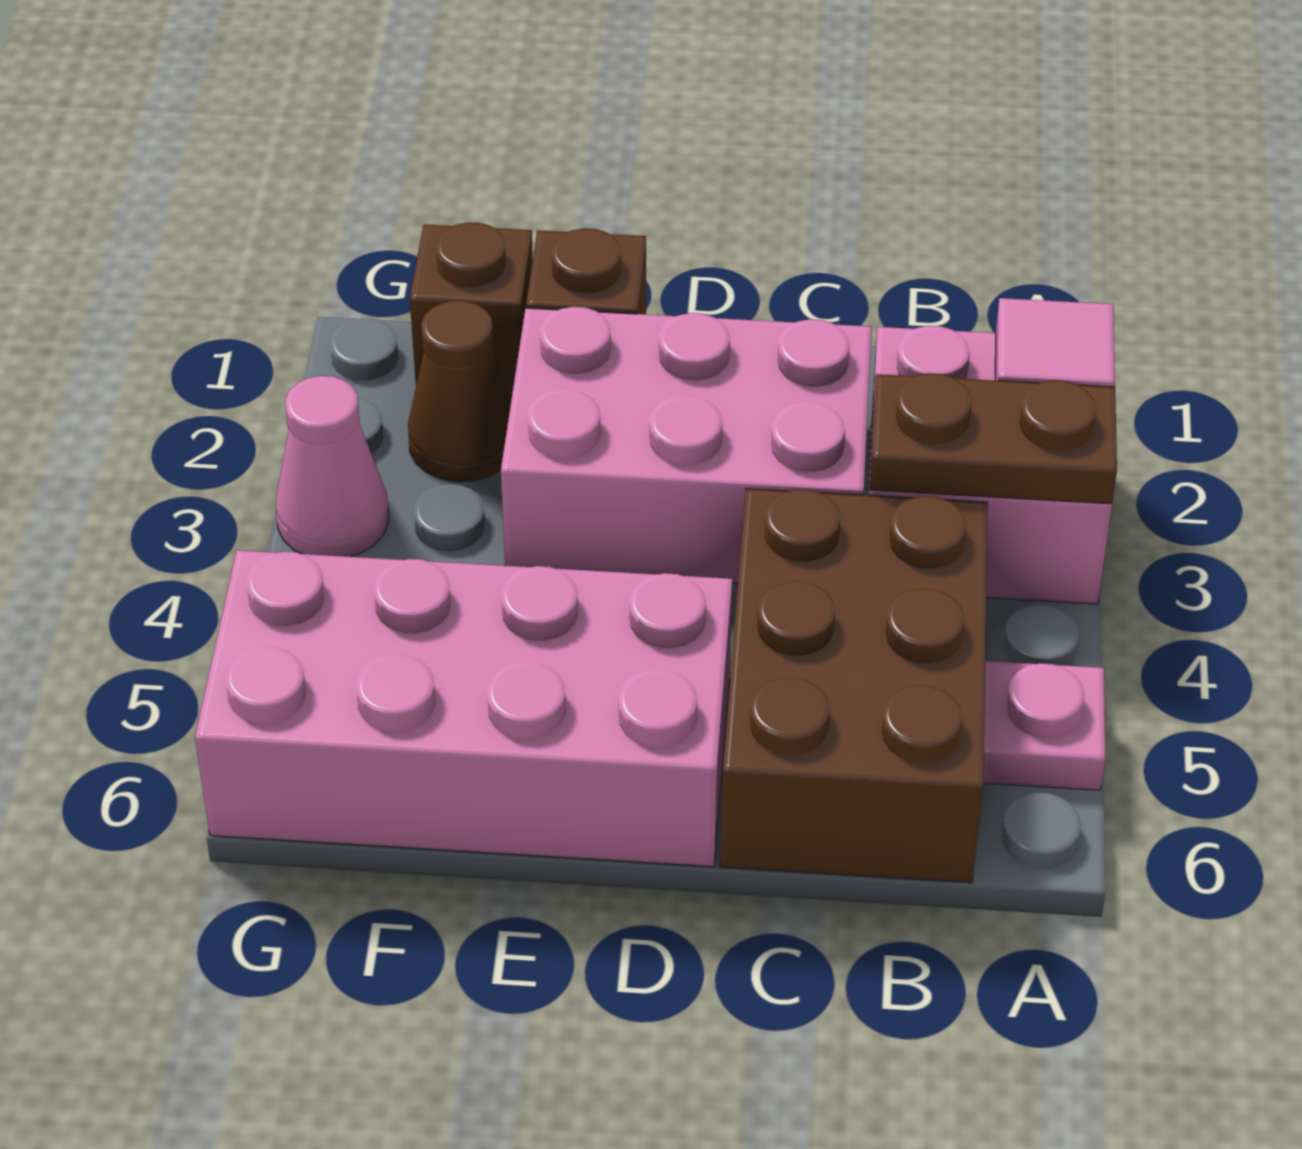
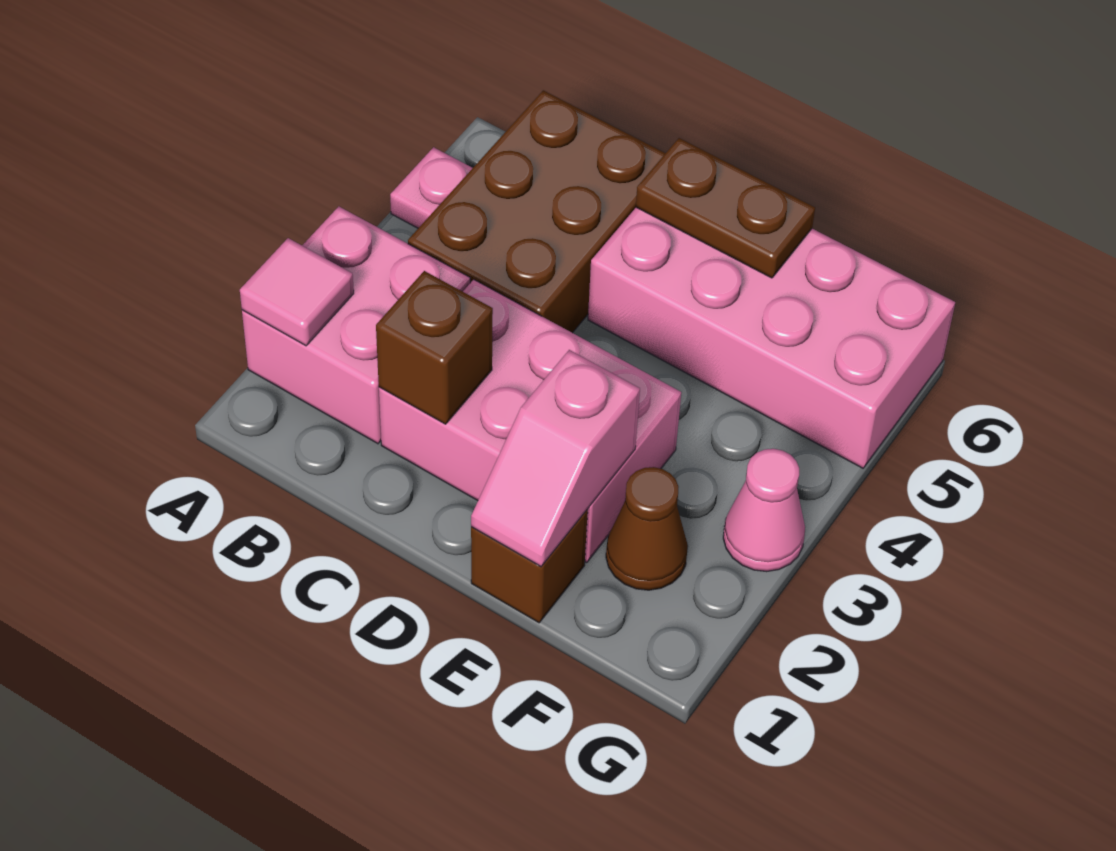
brown plate A3:B3 level 2 -> brown plate D6:E6 level 2
none -> pink slope E1:E2 level 2 top 2
brown brick F1 level 1 -> brown brick C2 level 2

